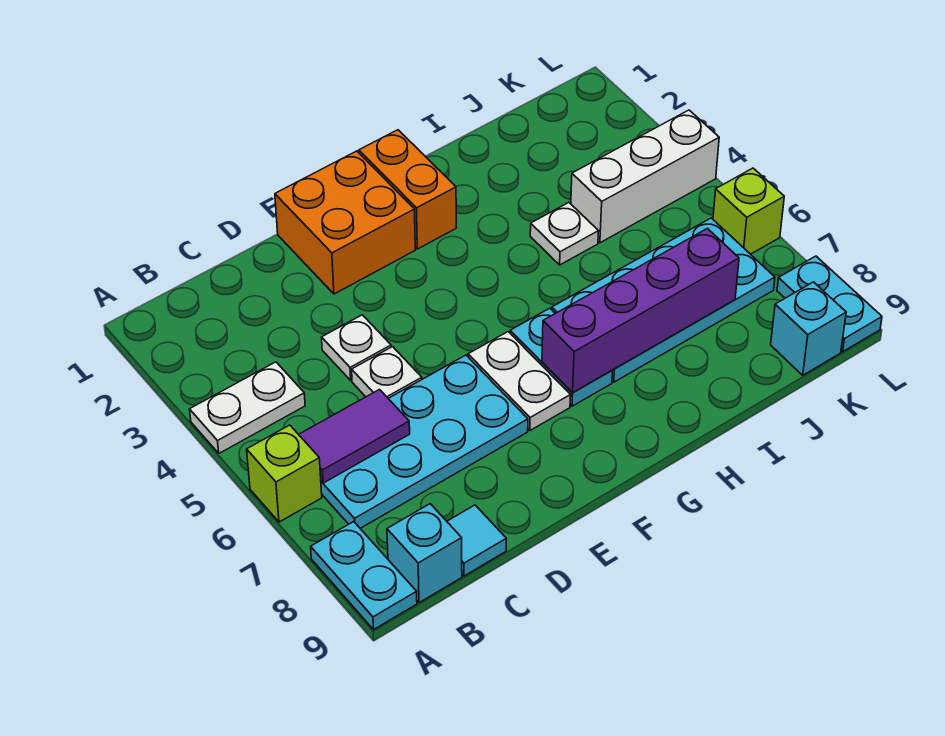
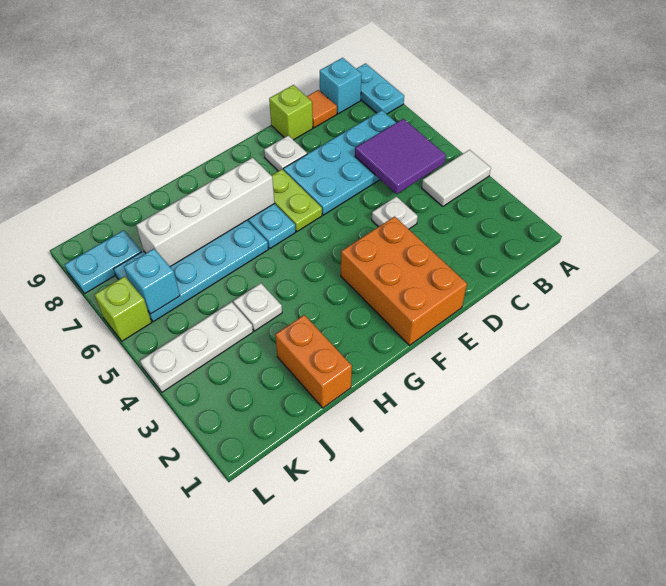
white plate A4:B4 level 1 -> white tile A4:B4 level 1
lime brick A6 level 1 -> lime brick D9 level 1
purple tile B6:C6 level 2 -> purple tile B5:C6 level 2
cyan tile C9 level 1 -> orange tile C9 level 1
white plate D5 level 1 -> white plate E8 level 1
orange brick E1:F2 level 1 -> orange brick E1:F3 level 1
white plate F6:F7 level 1 -> lime plate F6:F7 level 1
orange brick G1:G2 level 1 -> orange brick I1:I2 level 1
purple brick G7:J7 level 2 -> white brick G7:J7 level 2
white brick J4:L4 level 1 -> white plate J4:L4 level 1
cyan brick K9 level 1 -> cyan brick K6 level 2
cyan plate L8:L9 level 1 -> cyan plate K8:L8 level 1

